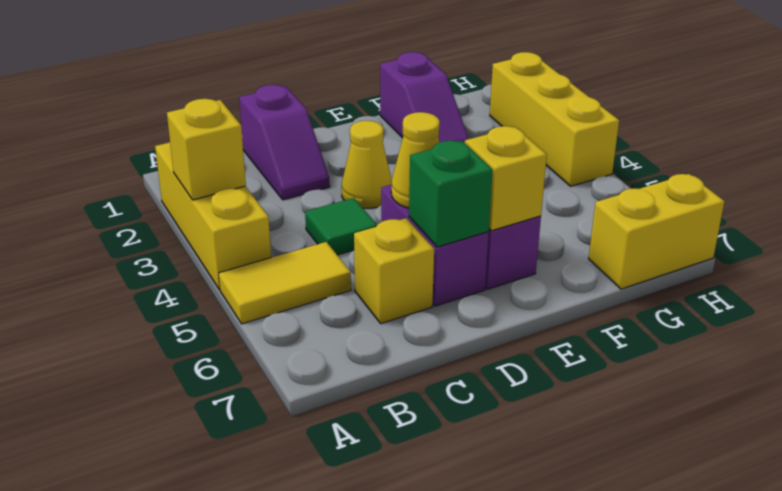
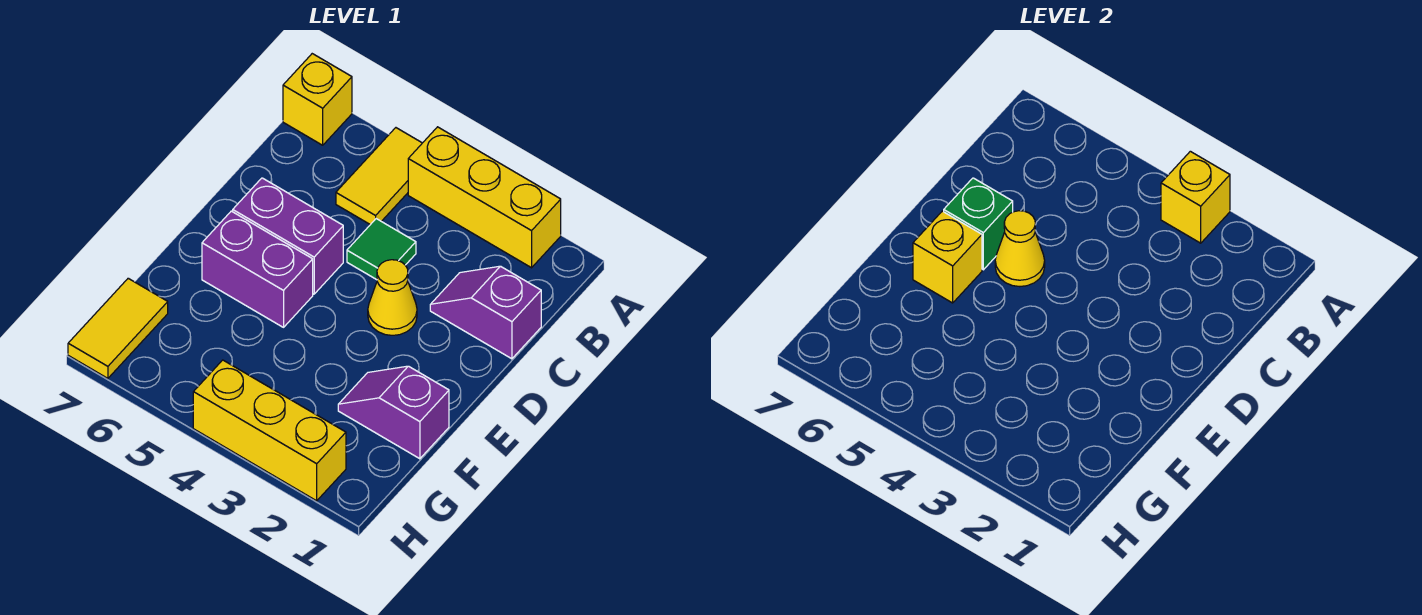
yellow brick C6 level 1 -> yellow brick A7 level 1
yellow brick G7:H7 level 1 -> yellow tile G7:H7 level 1

